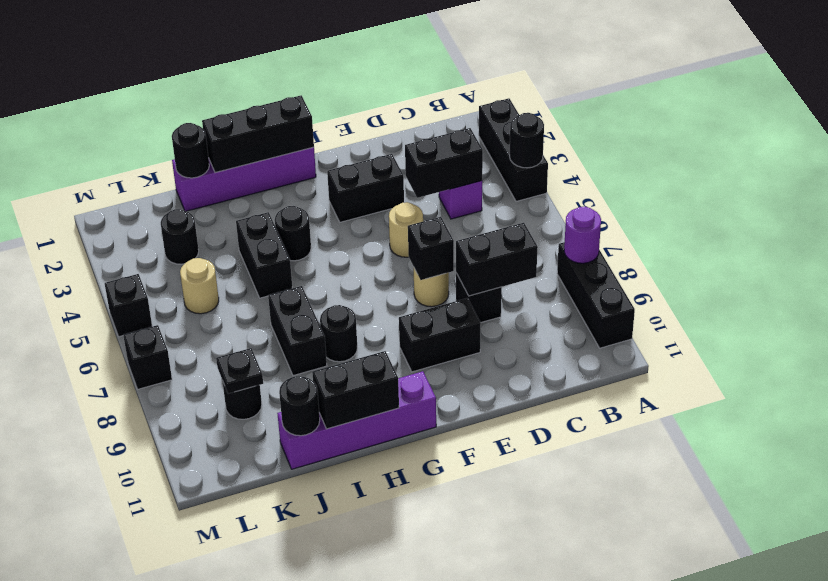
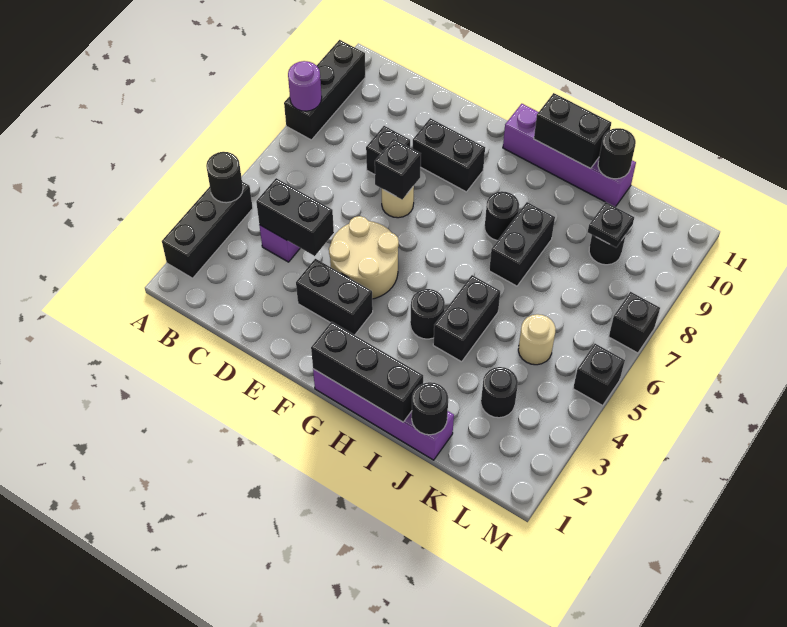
black brick C8:D8 level 2 -> none
tan round brick E5 level 1 -> tan round brick E4:F5 level 1

